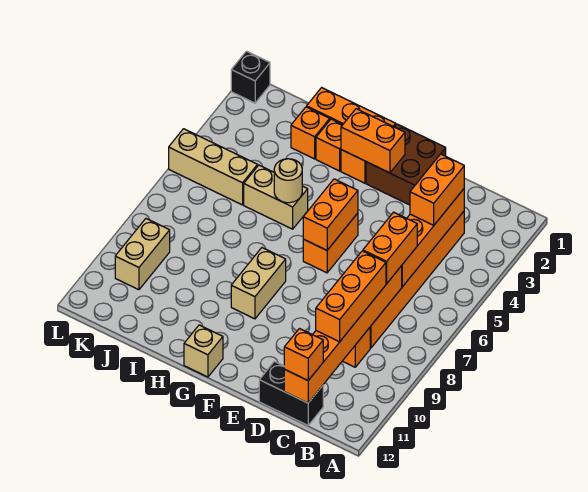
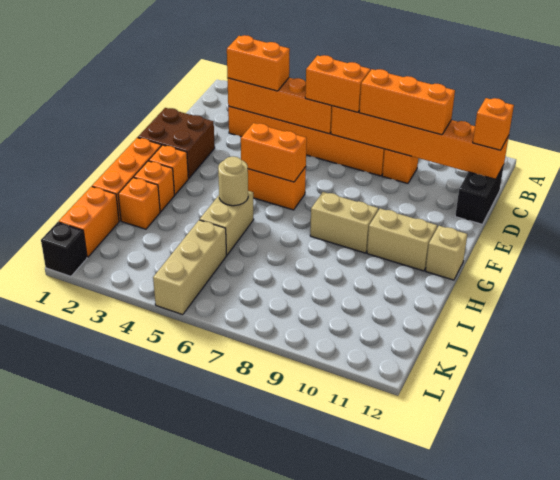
orange brick F2:G2 level 2 -> orange brick J1:K1 level 1
tan brick K9:K10 level 1 -> tan brick G10:G11 level 1

